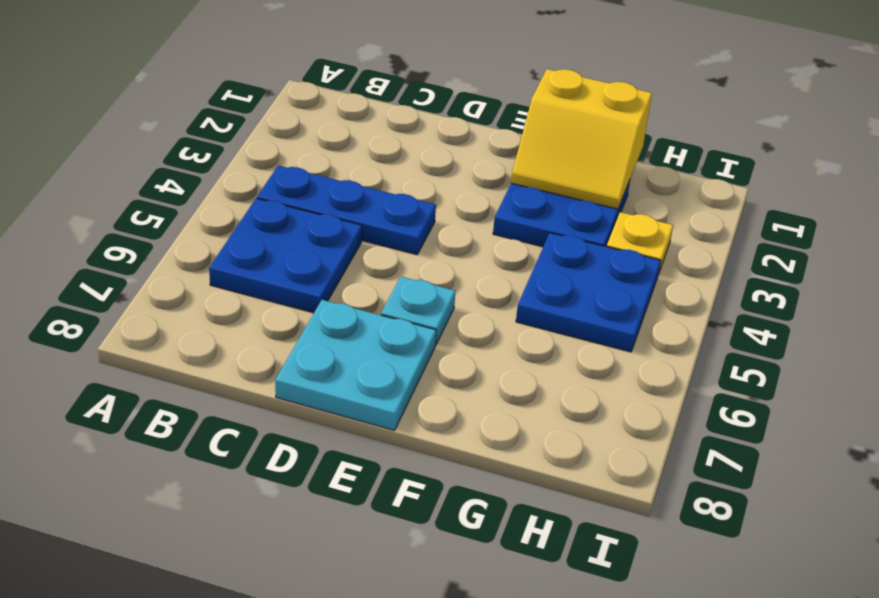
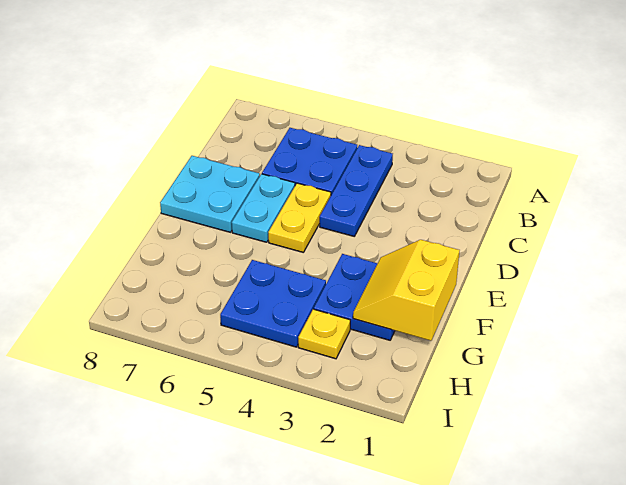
none -> yellow plate D5:E5 level 1
cyan plate E6 level 1 -> cyan plate D6:E6 level 1

